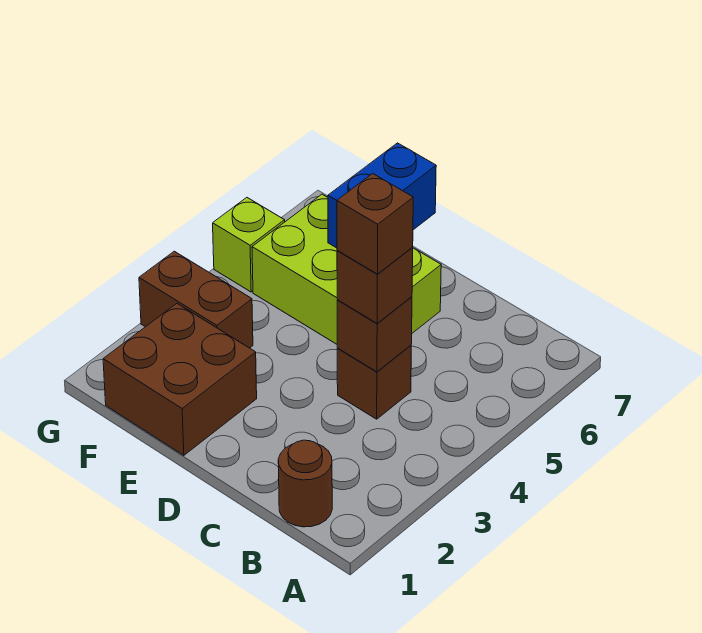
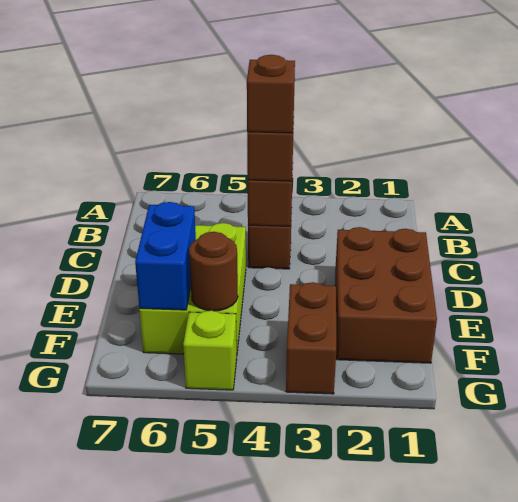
brown round brick B1 level 1 -> brown round brick F5 level 2
brown brick E1:F2 level 1 -> brown brick D1:F2 level 1
blue brick E6:E7 level 2 -> blue brick E6:F6 level 2

